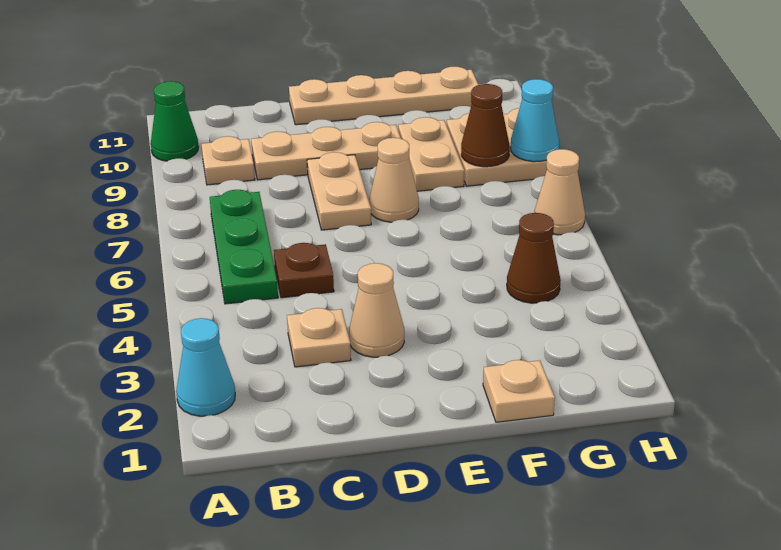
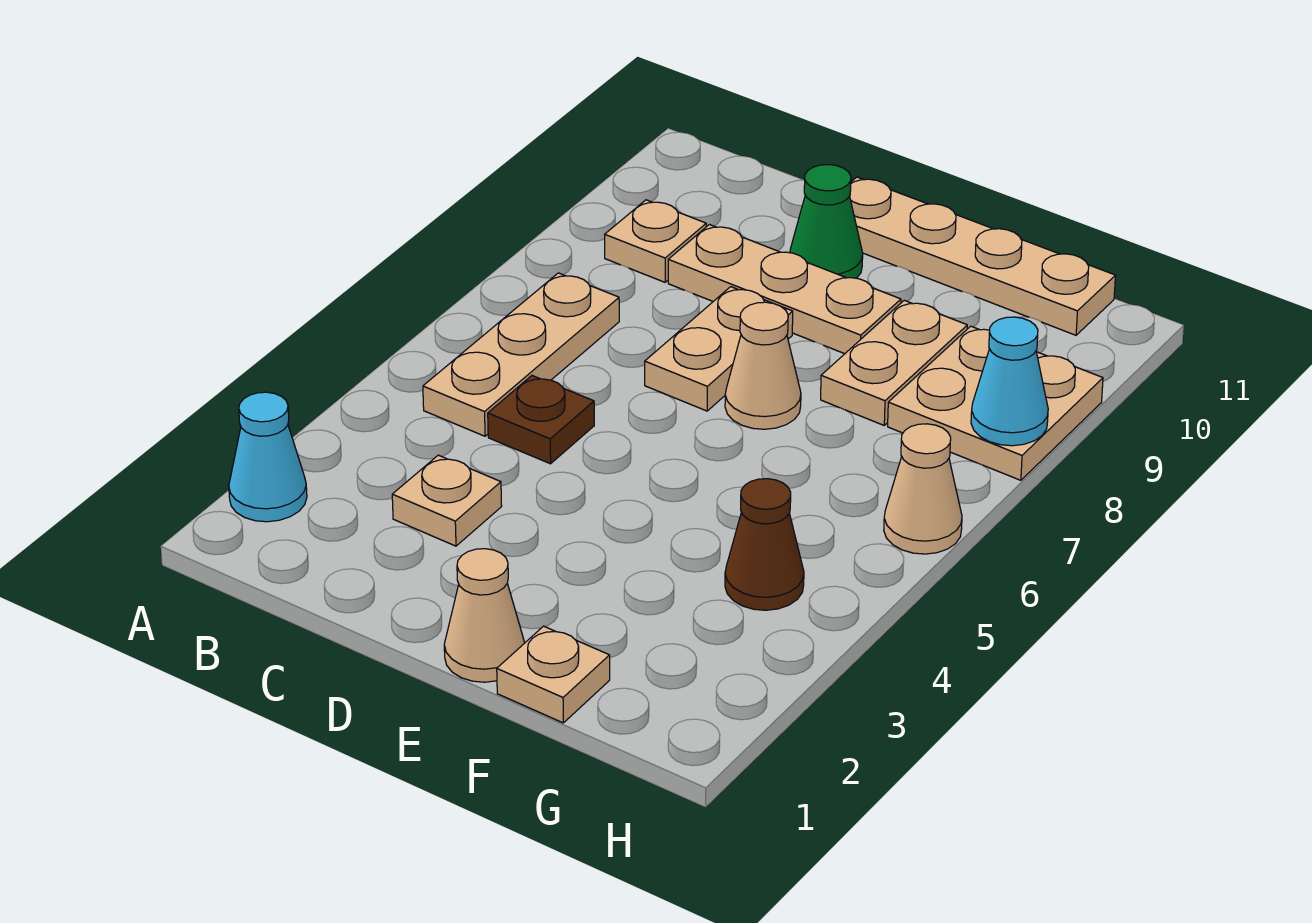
green cone A10 level 1 -> green cone D10 level 1
green plate B5:B7 level 1 -> tan plate B5:B7 level 1
tan cone D3 level 1 -> tan cone E1 level 1
brown cone G8 level 2 -> none

